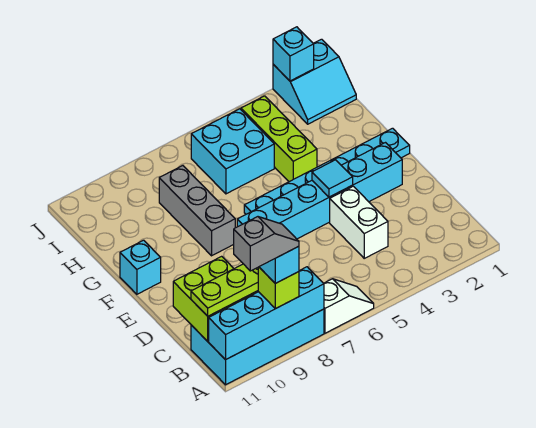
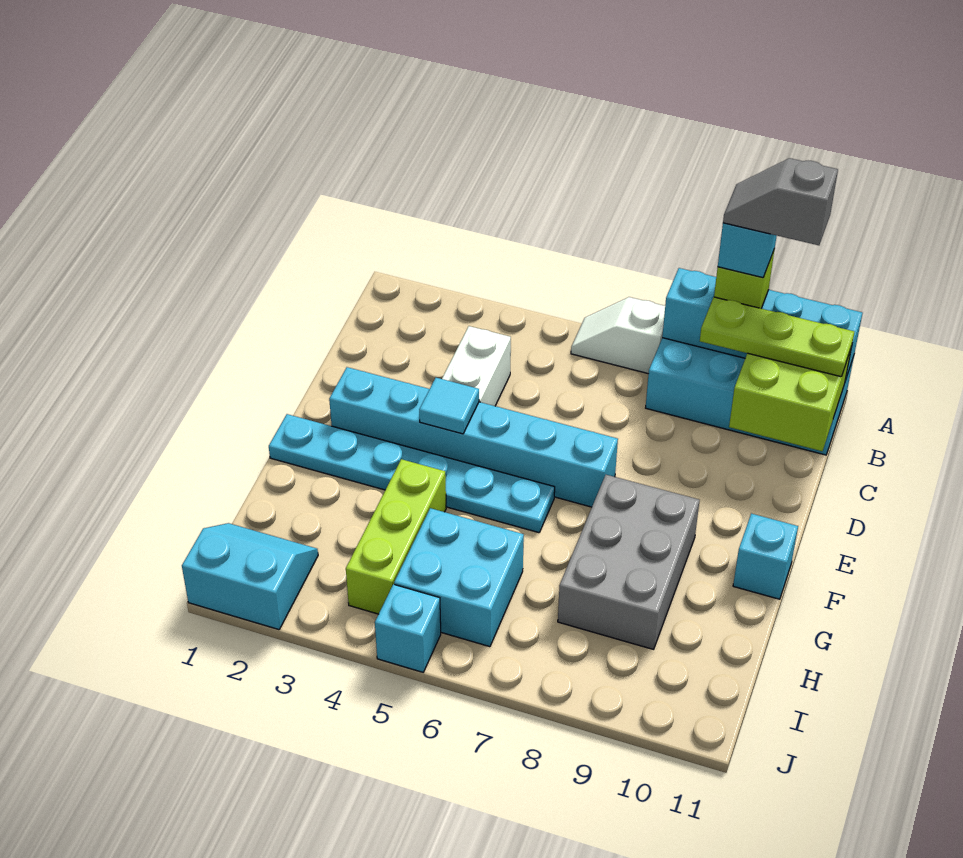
grey brick F8:H8 level 1 -> grey brick F8:H9 level 1
cyan brick J2 level 2 -> cyan brick J5 level 1

